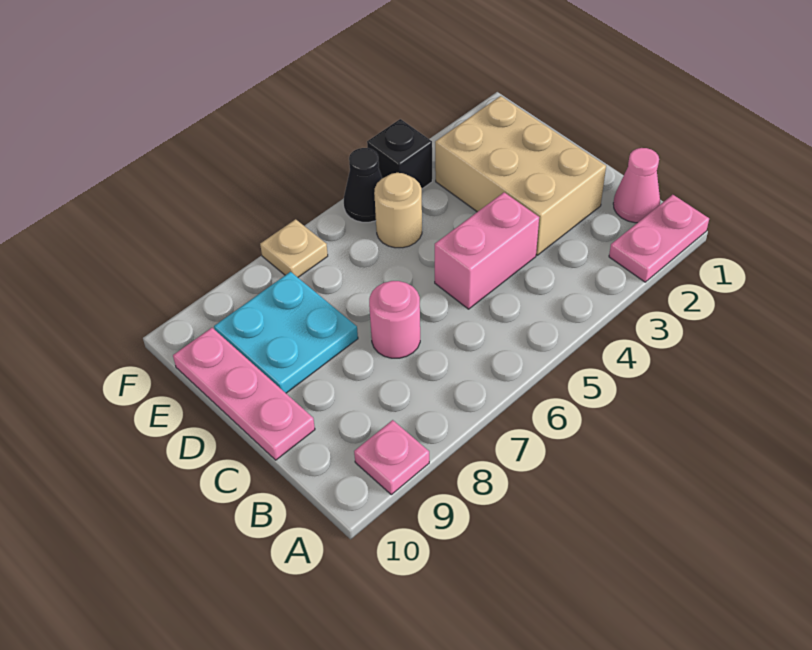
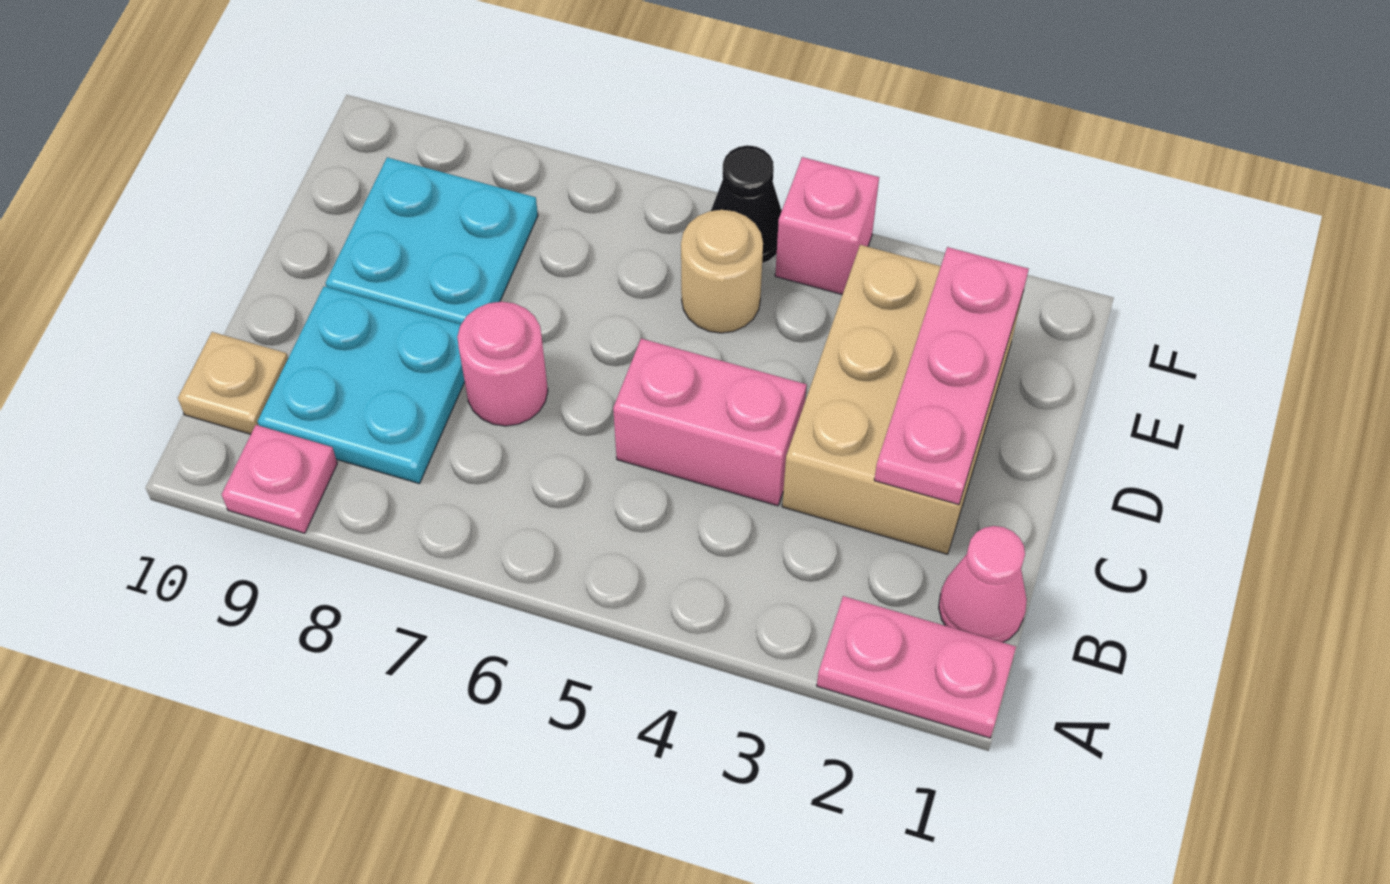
none -> cyan plate B8:C9 level 1
pink plate C10:E10 level 1 -> pink plate C2:E2 level 2
black brick F4 level 1 -> pink brick F4 level 1
tan plate F7 level 1 -> tan plate B10 level 1

